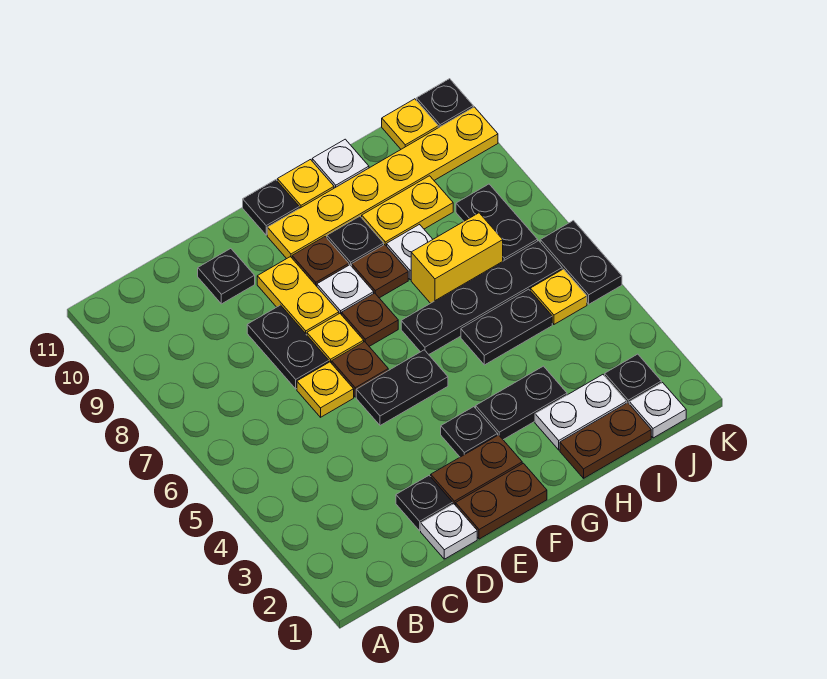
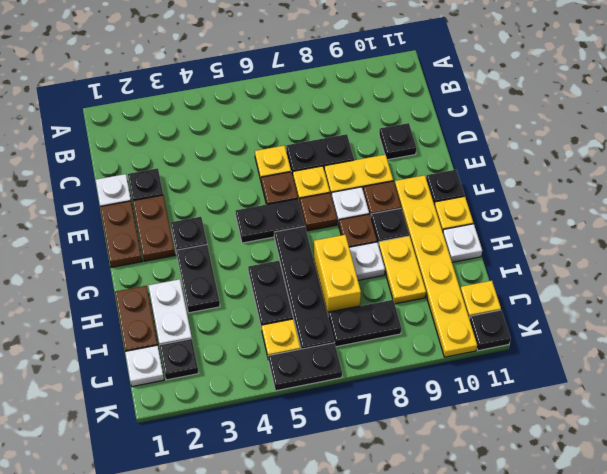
black plate E5:F5 level 1 -> black plate F5:F6 level 1

